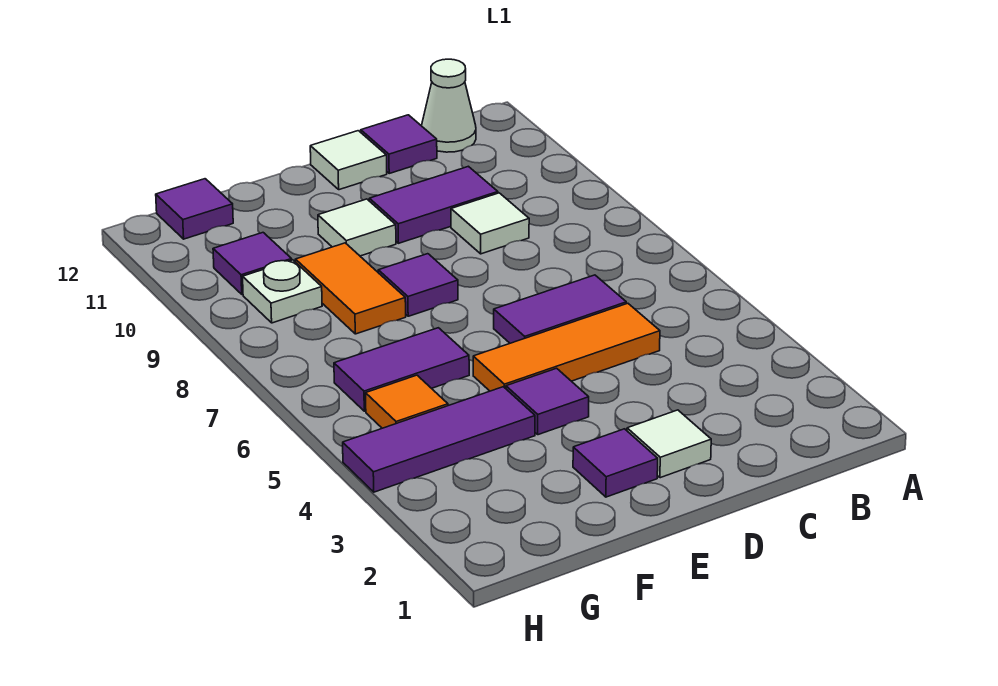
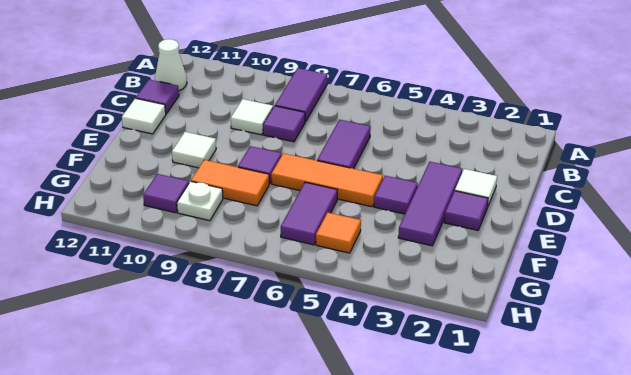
orange tile C5:E5 level 1 -> orange tile E5:E7 level 1
purple tile C10:D10 level 1 -> purple tile A8:B8 level 1
purple tile F4:H4 level 1 -> purple tile D3:F3 level 1
purple tile G12 level 1 -> purple tile C8 level 1

